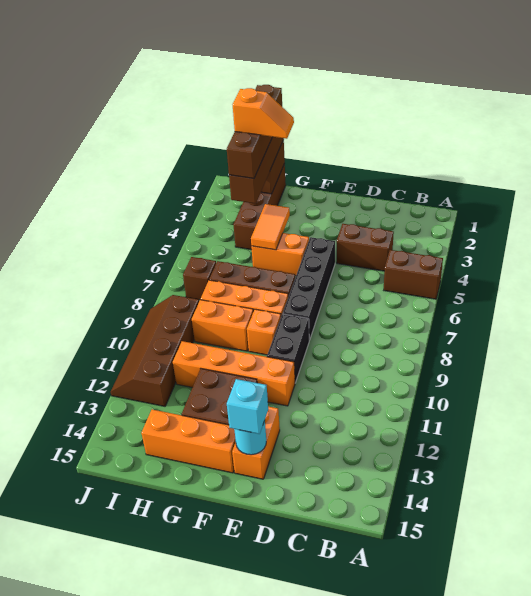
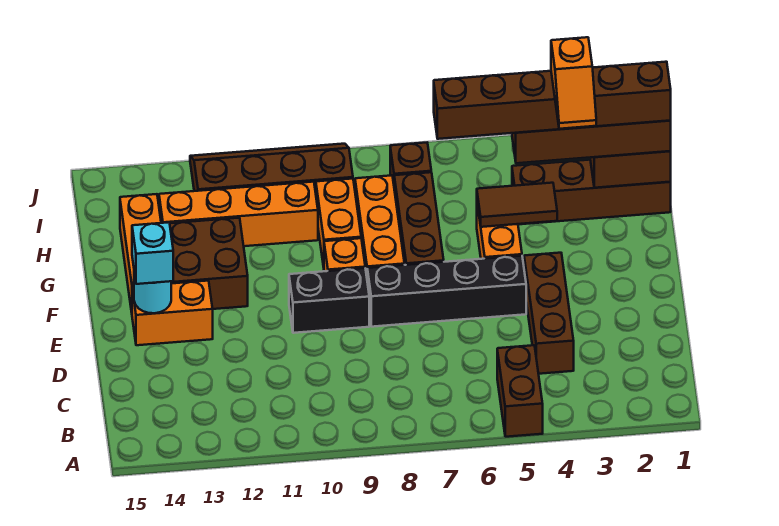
brown brick C4:D4 level 1 -> brown brick C4:E4 level 1
orange brick E11:H11 level 1 -> orange brick H10:H13 level 1
orange tile G4:G5 level 2 -> brown tile G4:G5 level 2
brown brick H1:H4 level 4 -> brown brick H1:H6 level 4

